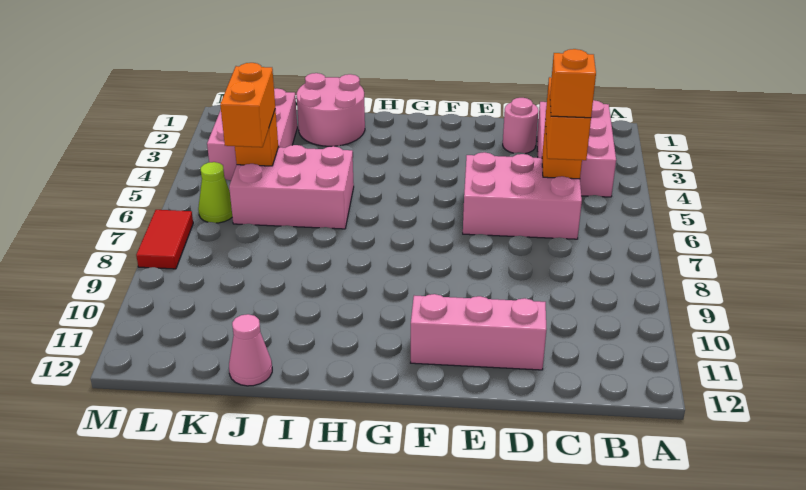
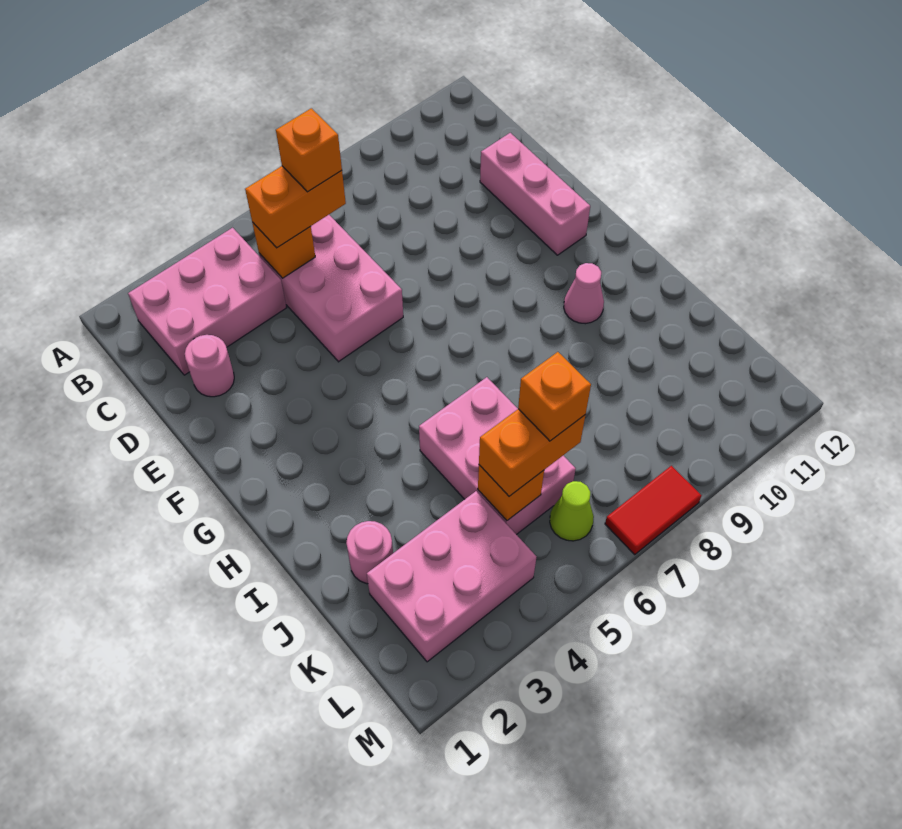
pink round brick I1:J2 level 1 -> pink round brick J2 level 1
pink cone J12 level 1 -> pink cone H10 level 1
none -> orange brick K6 level 4

